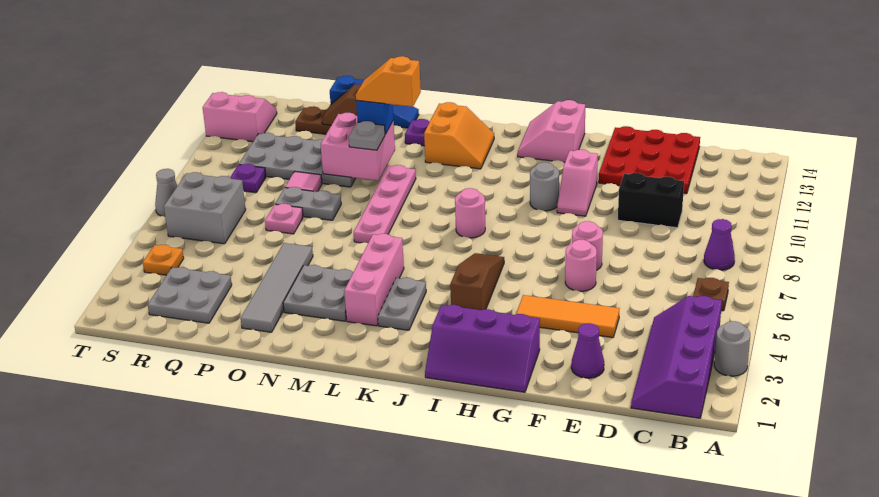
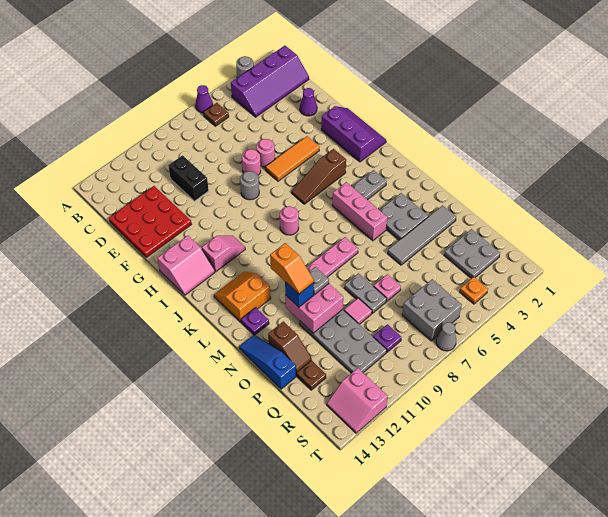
purple cone B8 level 1 -> purple cone A6 level 1
orange tile E4:G4 level 1 -> orange tile G4:G6 level 1
pink slope G10:G11 level 1 top 11 -> pink slope I11:I12 level 1 top 12
grey round brick H10 level 1 -> grey round brick G8 level 1
pink brick L3:L5 level 1 -> pink brick K5:M5 level 1

